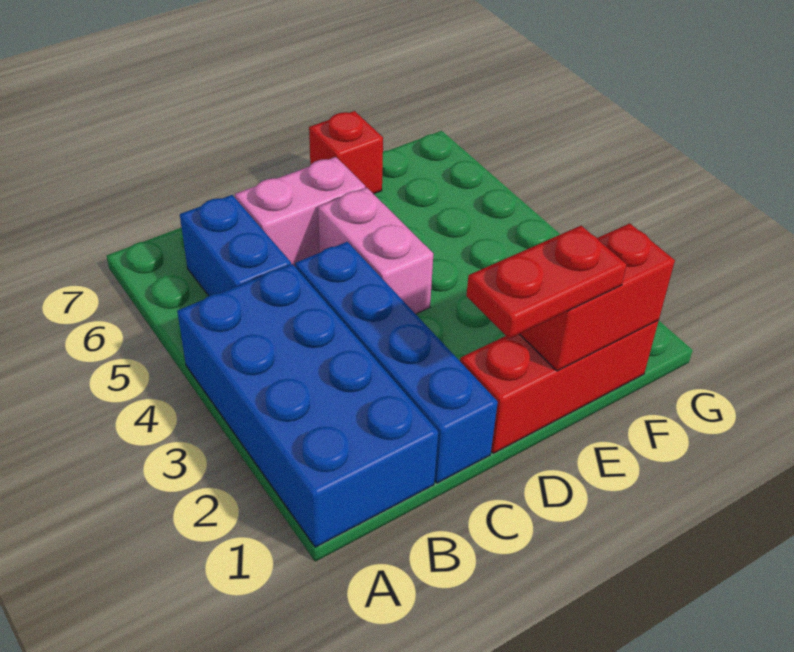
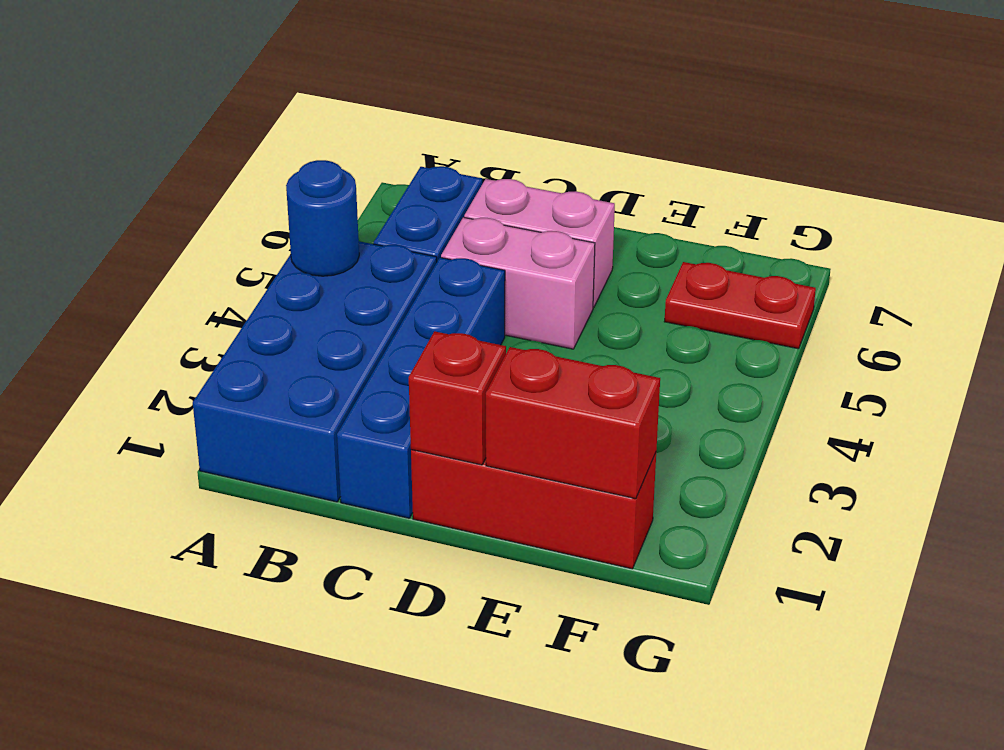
none -> blue round brick A4 level 2
red plate D1:E1 level 3 -> red plate F6:G6 level 1
pink brick D4:D5 level 1 -> pink brick C5:D5 level 1
red brick E7 level 1 -> red brick D1 level 2

